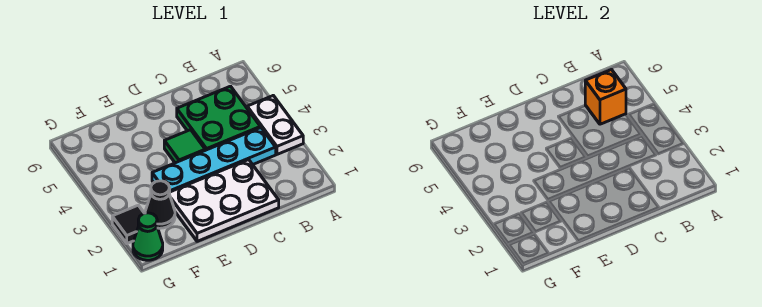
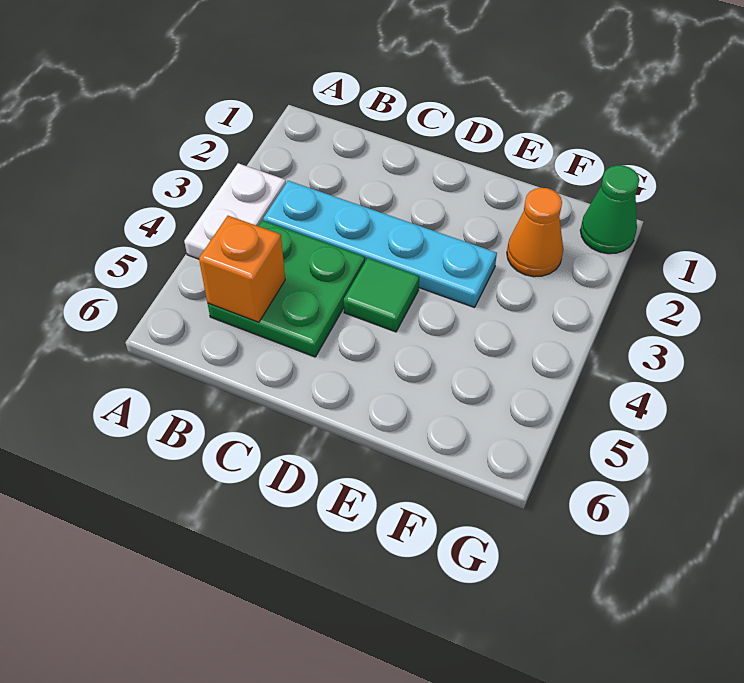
white plate C1:E2 level 1 -> none
black cone F2 level 1 -> orange cone F2 level 1
black tile G2 level 1 -> none

